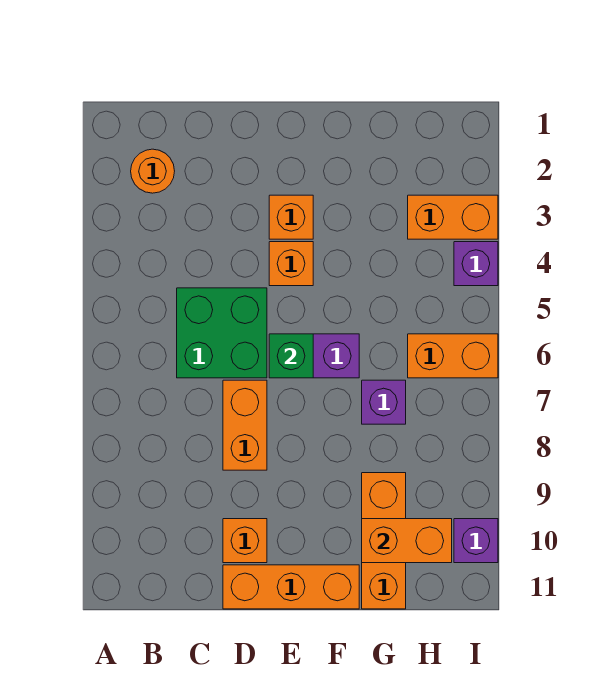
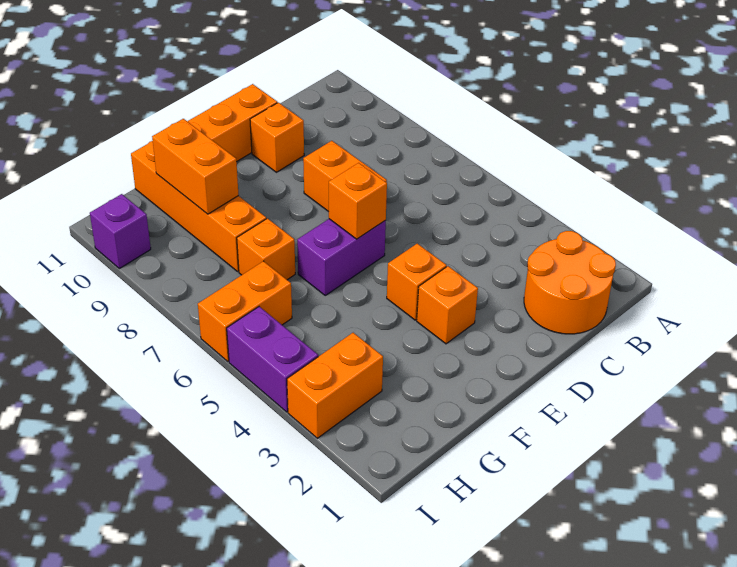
orange round brick B2 level 1 -> orange round brick B1:C2 level 1
green brick C5:D6 level 1 -> none
green brick E6 level 2 -> orange brick E6 level 2
purple brick G7 level 1 -> orange brick G7 level 1
orange brick G9:G11 level 1 -> orange brick G8:G11 level 1
orange brick G10:H10 level 2 -> orange brick G9:G10 level 2
purple brick I4 level 1 -> purple brick I4:I5 level 1

